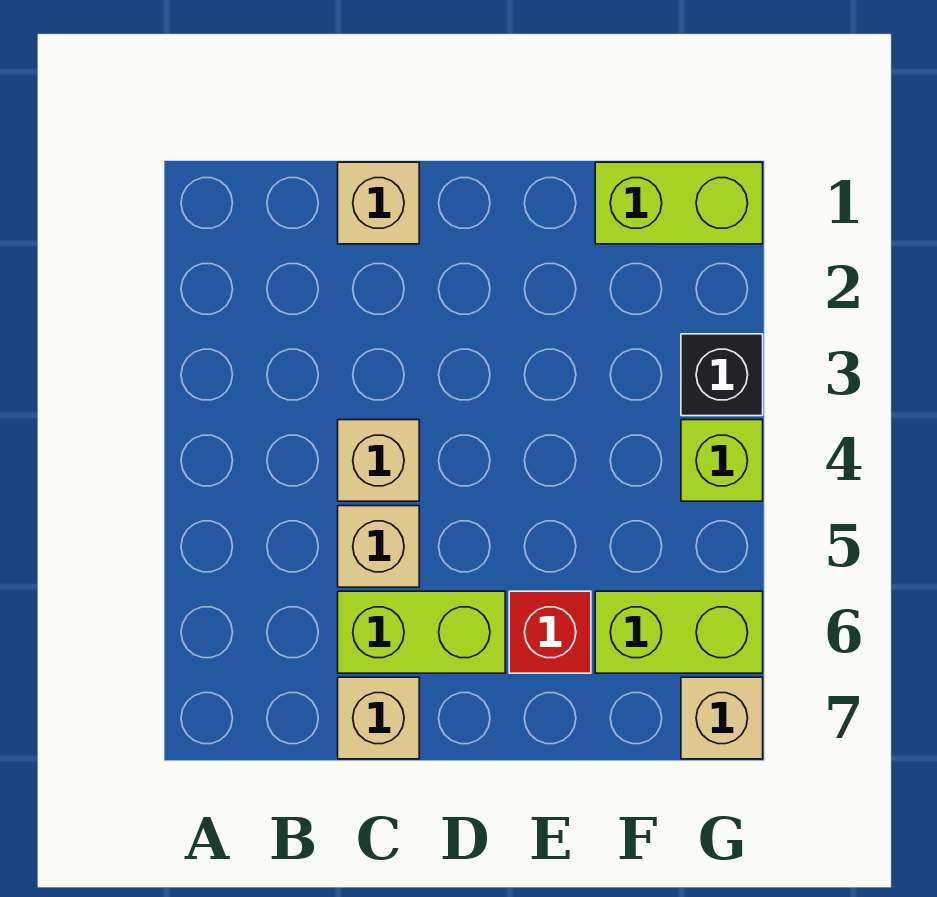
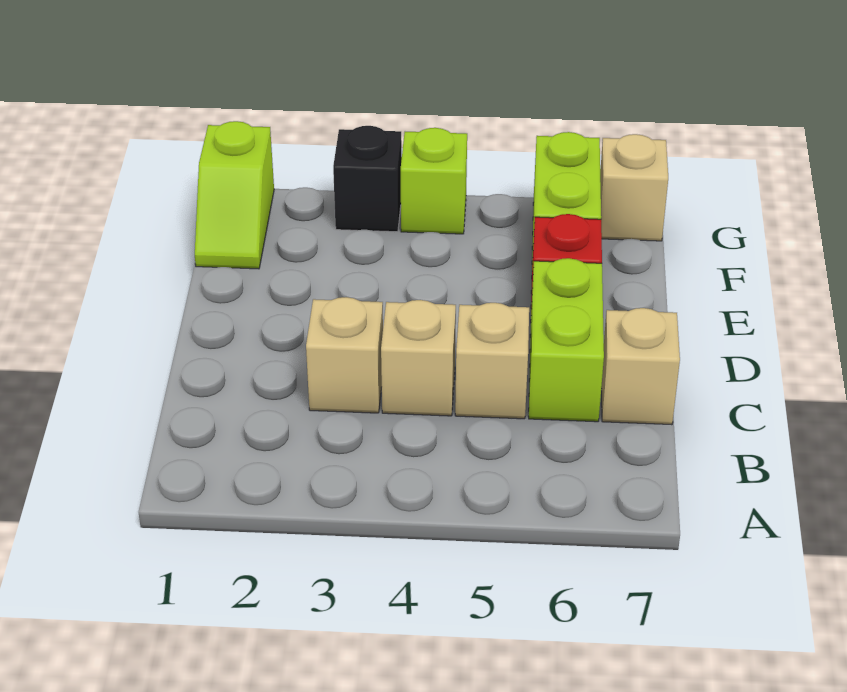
tan brick C1 level 1 -> tan brick C3 level 1
lime brick F1:G1 level 1 -> lime slope F1:G1 level 1 top G

